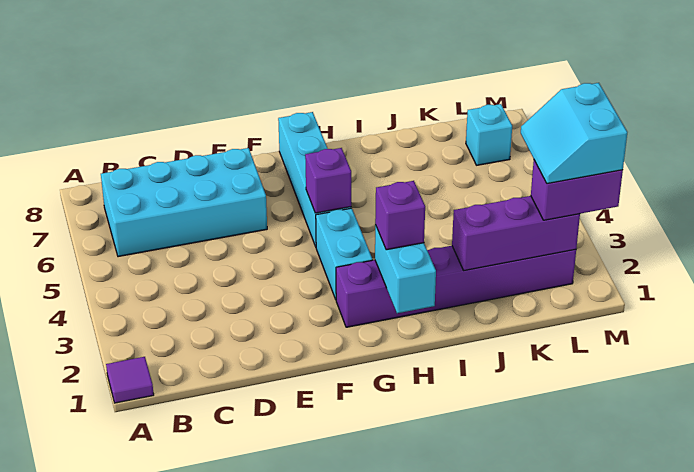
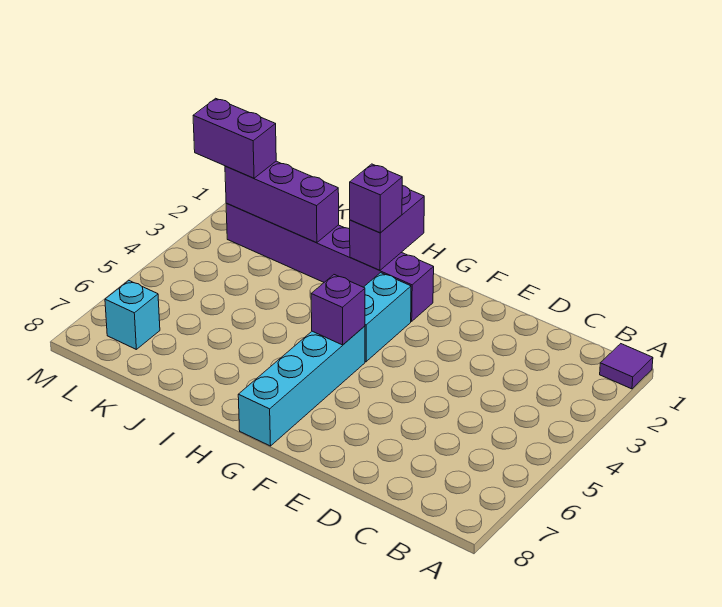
cyan brick B6:E7 level 1 -> none
cyan brick H1:H2 level 2 -> purple brick H1:H2 level 2
cyan slope L2:M3 level 4 top M -> none

